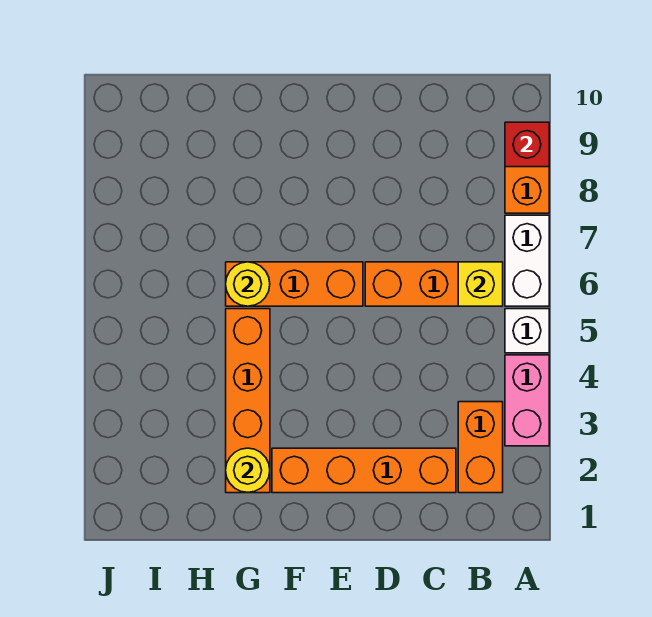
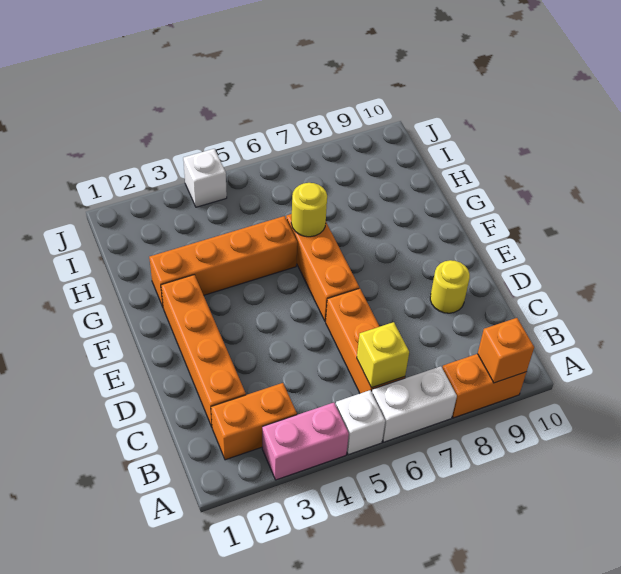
red brick A9 level 2 -> orange brick A9 level 2
yellow round brick G2 level 2 -> yellow round brick D9 level 1
none -> white brick J4 level 1

